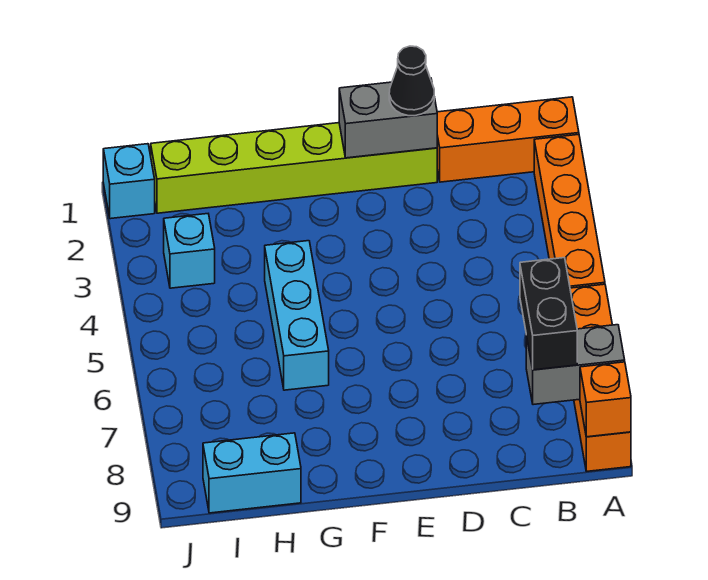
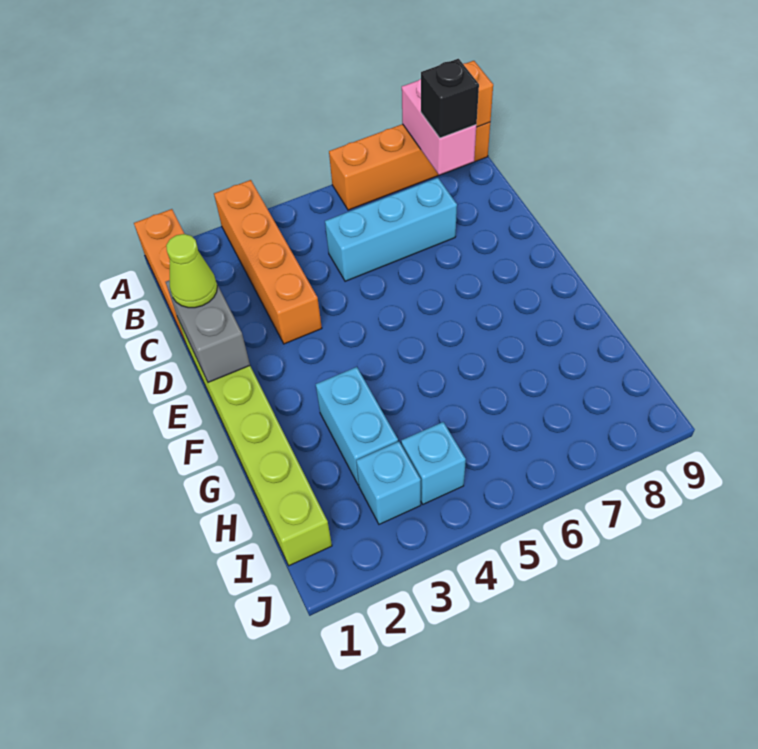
orange brick A2:A5 level 1 -> orange brick A3:D3 level 1
grey brick A8:B8 level 2 -> pink brick A8:B8 level 2
black brick B7:B8 level 3 -> black brick B8 level 3
black cone D1 level 3 -> lime cone D1 level 3
cyan brick G4:G6 level 1 -> cyan brick C5:C7 level 1
cyan brick H9:I9 level 1 -> cyan brick G3:H3 level 1
cyan brick J1 level 1 -> cyan brick I4 level 1

